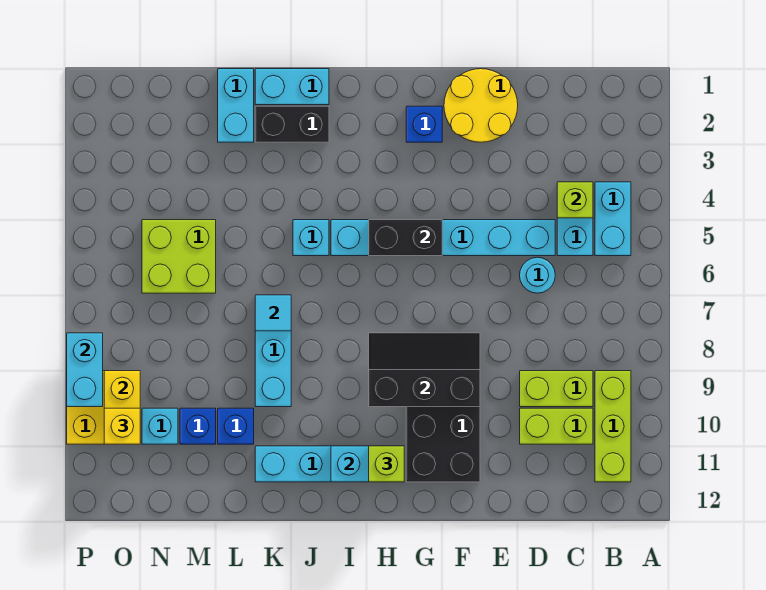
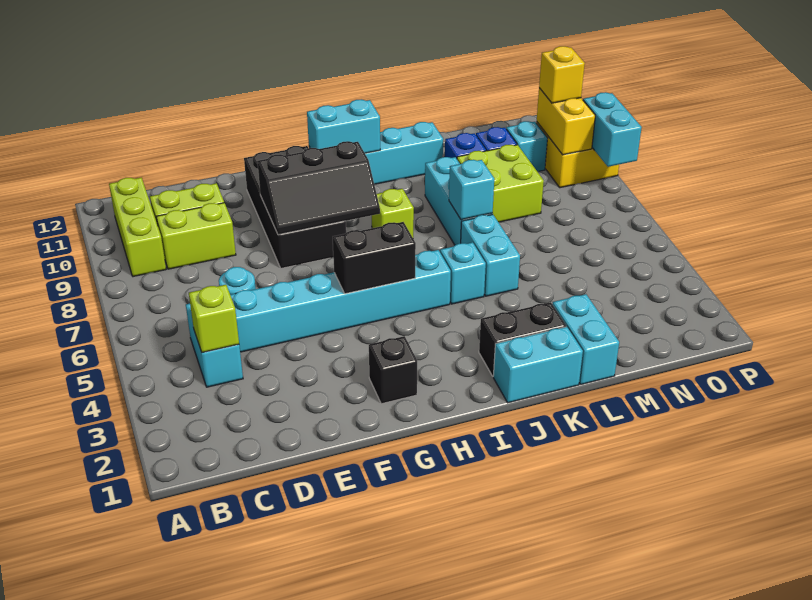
cyan brick B4:B5 level 1 -> cyan brick K5:K6 level 1
yellow round brick E1:F2 level 1 -> none
blue brick G2 level 1 -> black brick G2 level 1
lime brick H11 level 3 -> lime brick I8 level 1
cyan tile K7 level 2 -> cyan brick K7 level 2
lime brick M5:N6 level 1 -> lime brick L8:M9 level 1

